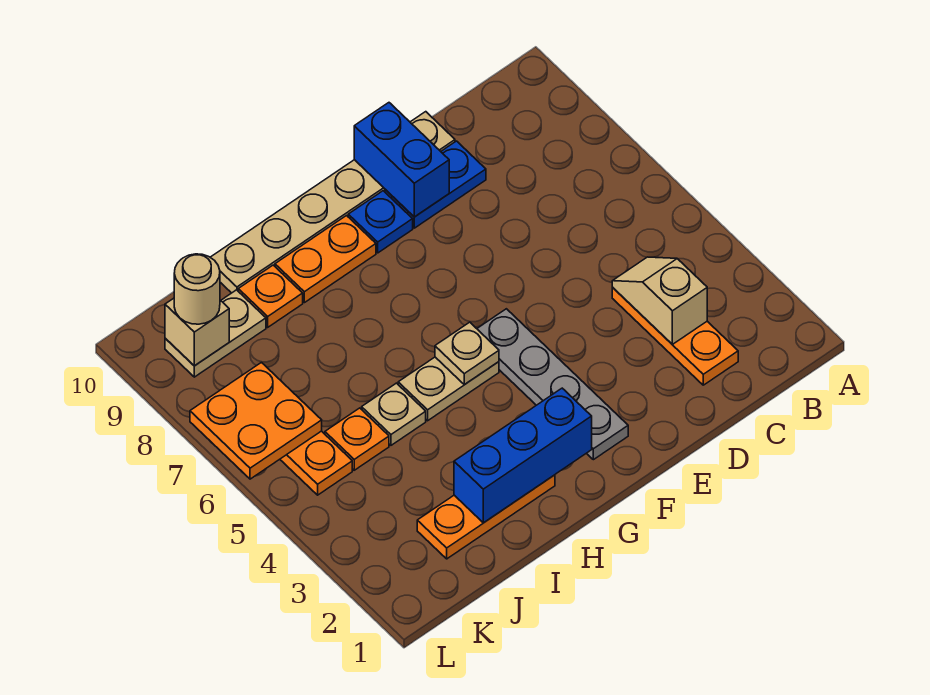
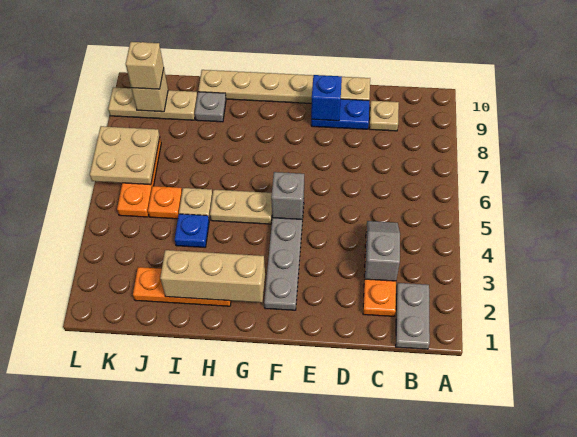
none -> grey plate B1:B2 level 1
tan slope C3:C4 level 2 top 3 -> grey slope C3:C4 level 2 top 3
blue brick E9:E10 level 2 -> blue brick E9 level 2
none -> grey brick F5 level 2
blue plate F9 level 1 -> blue plate I4 level 1
blue brick G2:I2 level 2 -> tan brick G2:I2 level 2
tan plate G5 level 2 -> tan plate C9 level 1
orange plate G9:H9 level 1 -> none
orange plate I9 level 1 -> grey plate I9 level 1
tan plate J9:K9 level 1 -> tan plate J9:L9 level 1
orange plate K6:L7 level 2 -> tan plate K6:L7 level 2
tan round brick K9 level 3 -> tan brick K9 level 3

